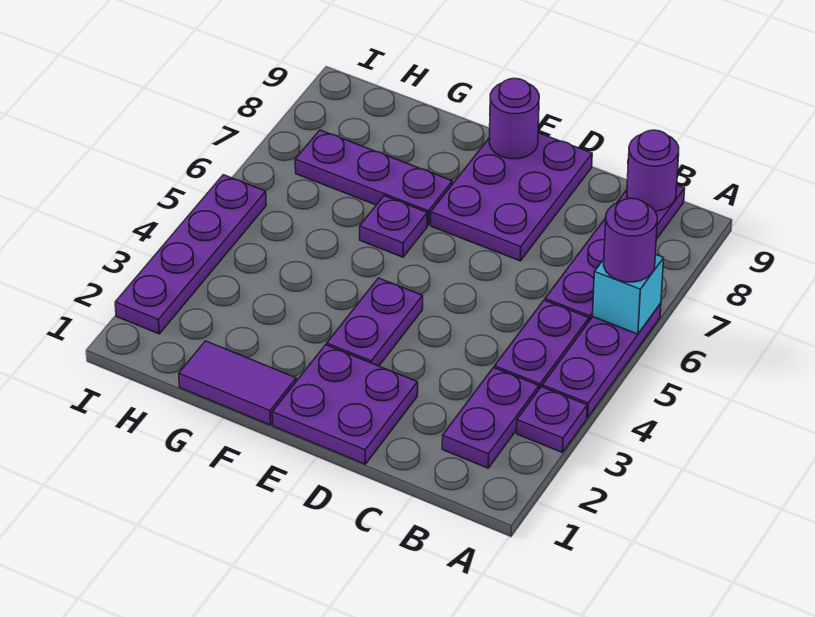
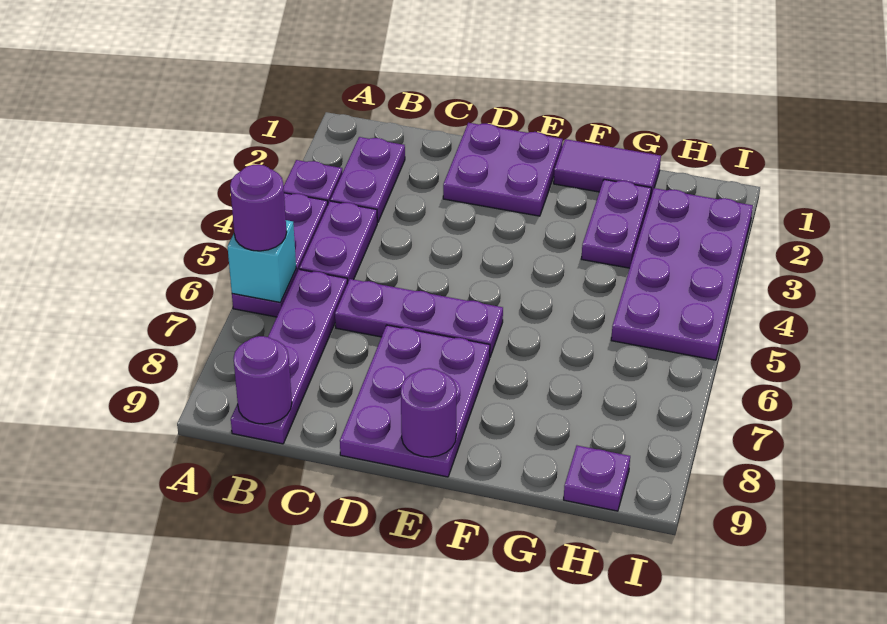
purple plate E3:E4 level 1 -> purple plate G2:G3 level 1
purple plate F6 level 1 -> purple plate H9 level 1
purple plate F7:H7 level 1 -> purple plate C6:E6 level 1
purple plate I2:I5 level 1 -> purple plate H2:I5 level 1

